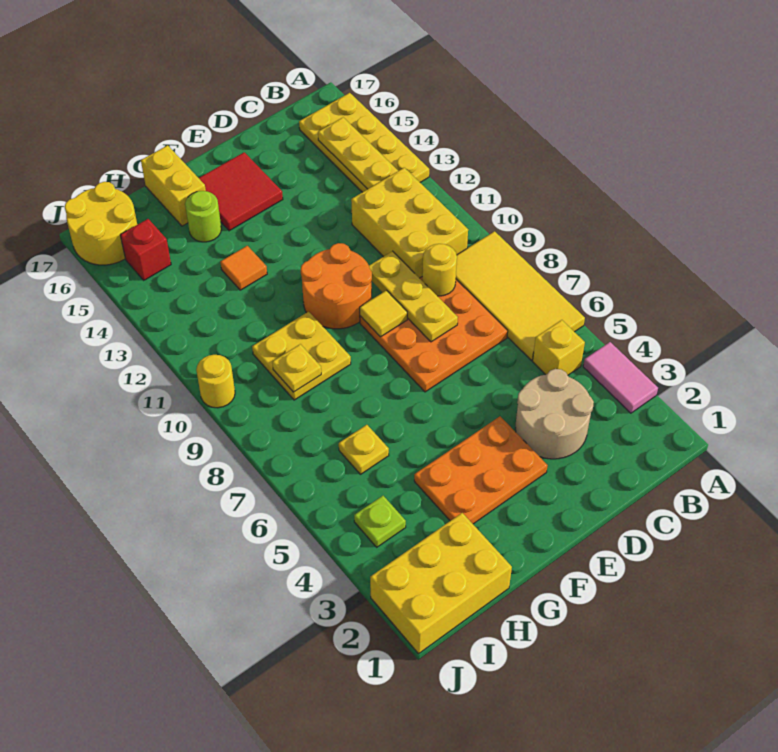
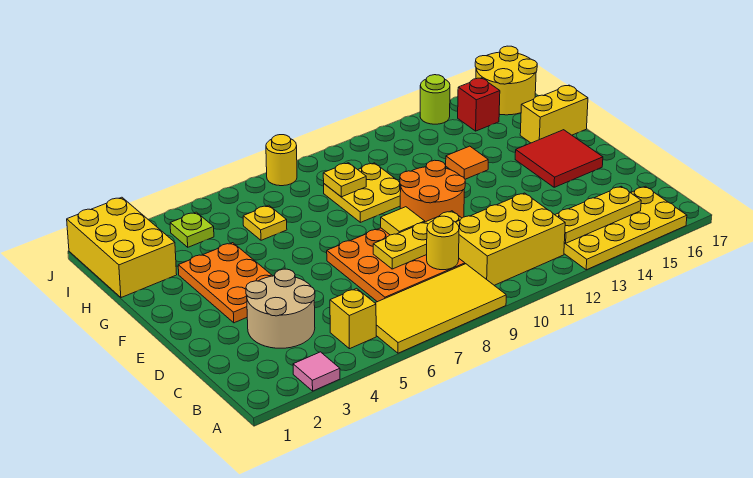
pink tile A3:A4 level 1 -> pink tile A3 level 1
lime round brick G15 level 1 -> lime round brick J14 level 1
yellow round brick J10 level 1 -> yellow round brick J8 level 1

